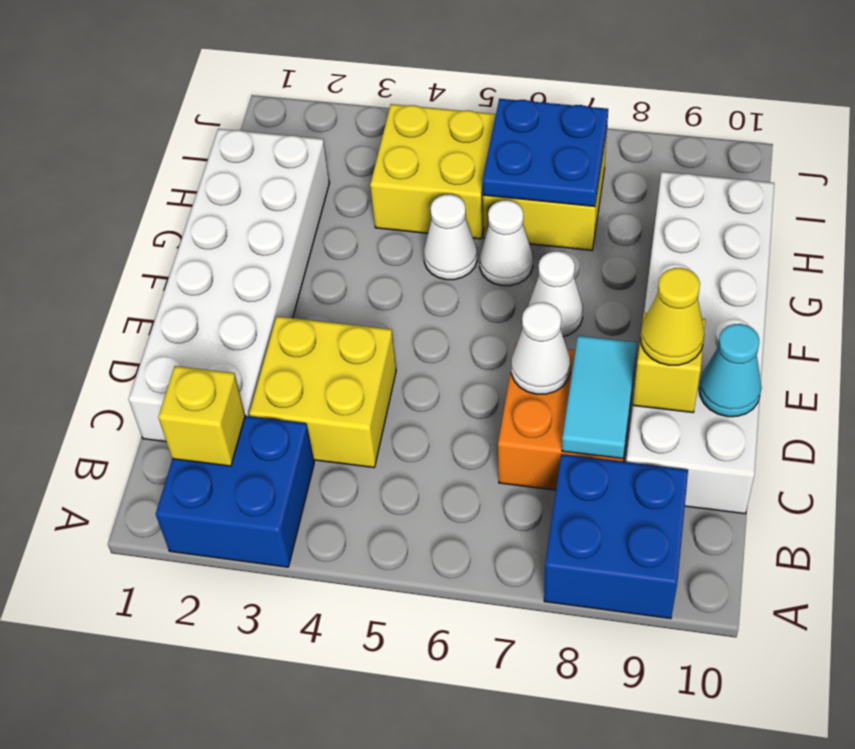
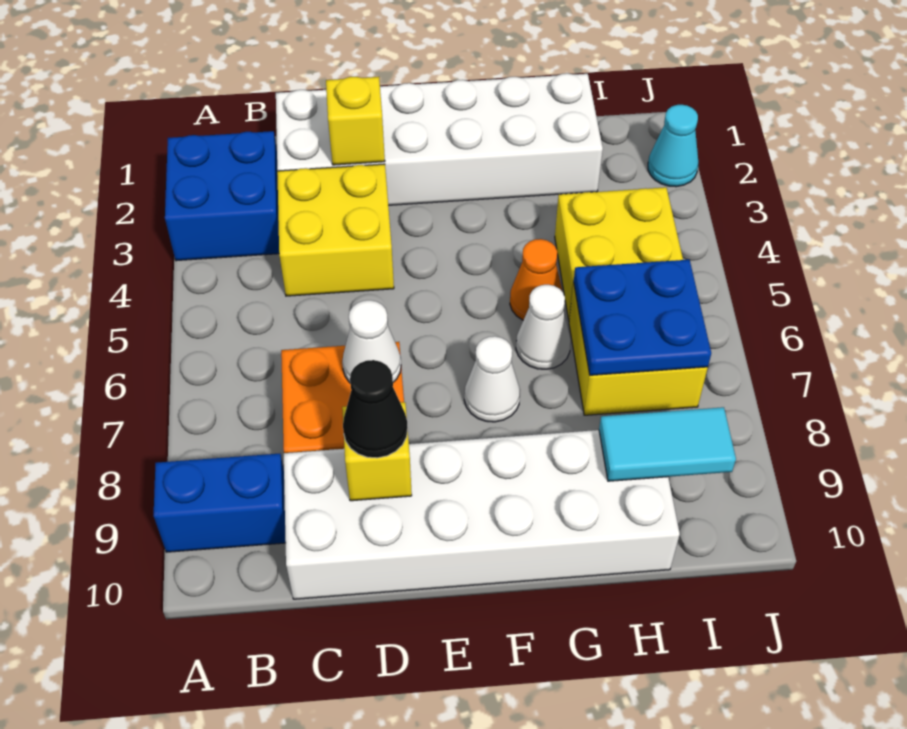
blue brick A8:B9 level 1 -> blue brick A9:B9 level 1
yellow brick B2 level 2 -> yellow brick D2 level 2
cyan tile C8:D8 level 2 -> cyan tile H9:I9 level 2
yellow cone D9 level 3 -> black cone D9 level 3
cyan cone D10 level 2 -> cyan cone J2 level 1
white cone G5 level 1 -> orange cone G5 level 1

